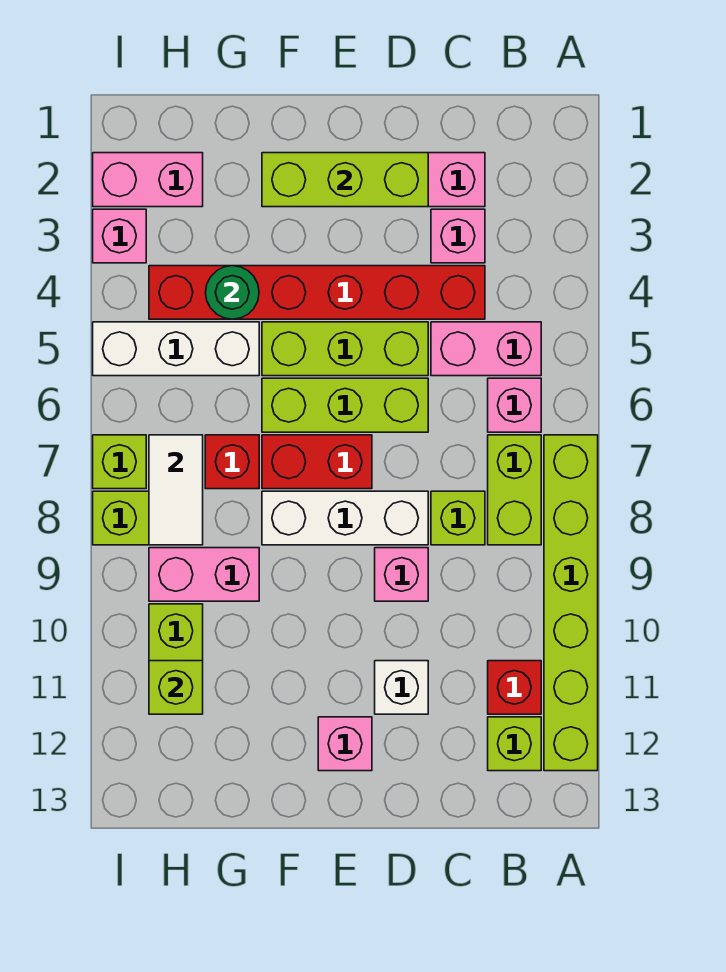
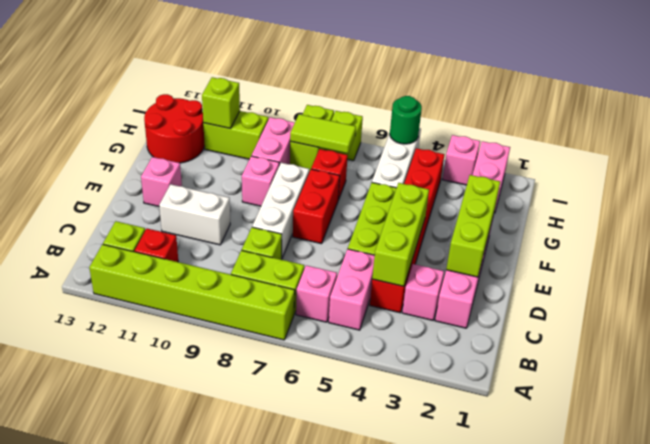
lime brick D6:F6 level 1 -> lime brick C4:E4 level 2
pink brick D9 level 1 -> pink brick F9 level 1
white brick D11 level 1 -> white brick D10:D11 level 1
green round brick G4 level 2 -> green round brick I5 level 2
none -> red round brick G12:H13 level 1
white tile H7:H8 level 2 -> lime tile H7:H8 level 2

